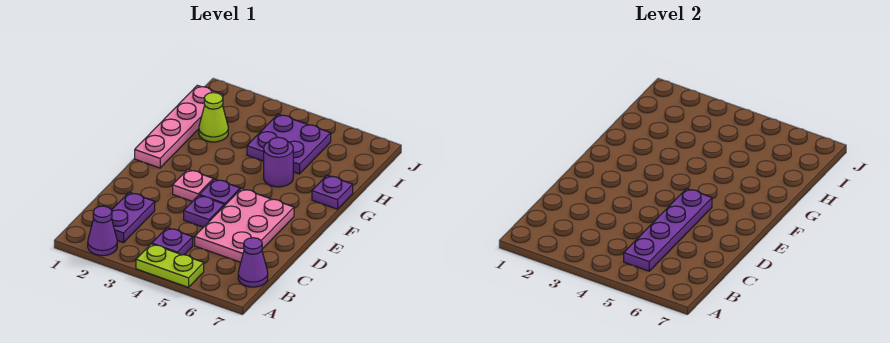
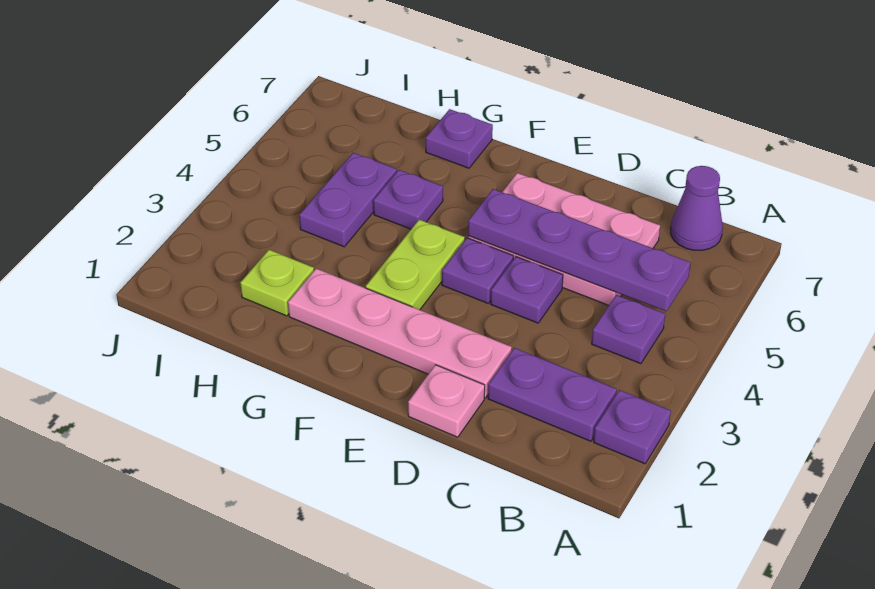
purple cone A2 level 1 -> purple plate A2 level 1
lime plate A4:A5 level 1 -> lime plate F3:F4 level 1
pink plate E3 level 1 -> pink plate D1 level 1
pink plate F1:I1 level 1 -> pink plate D2:G2 level 1
purple round brick G5 level 1 -> purple plate G5 level 1
lime cone H2 level 1 -> lime plate H2 level 1
purple plate H4:I5 level 1 -> purple plate H4:H5 level 1

